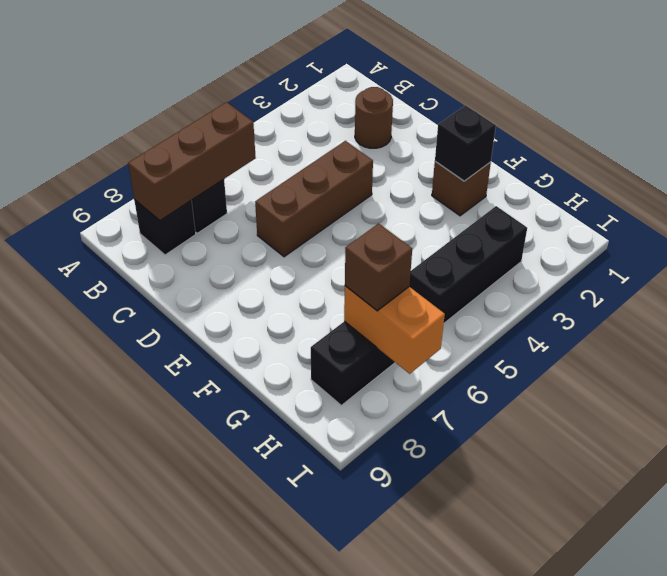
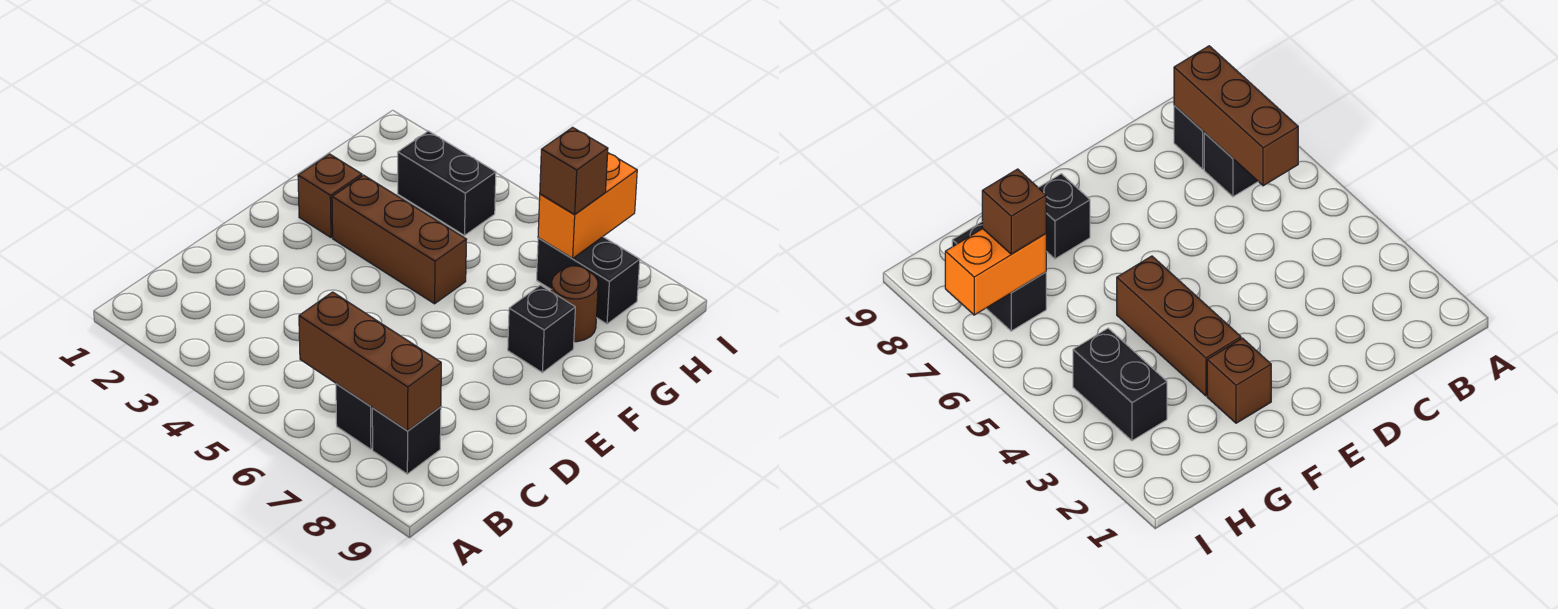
brown round brick C2 level 1 -> brown round brick G8 level 1
brown brick D4:D6 level 1 -> brown brick F3:F5 level 1
black brick F2 level 2 -> black brick F8 level 1
black brick H3:H5 level 1 -> black brick H3:H4 level 1

